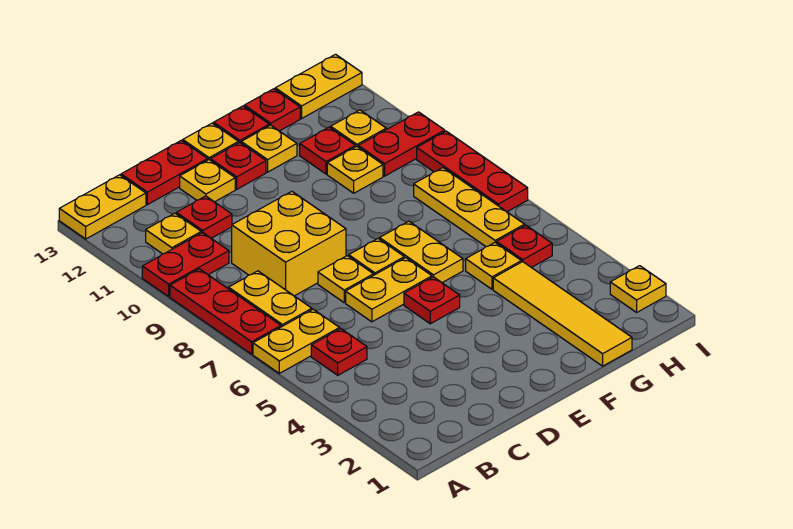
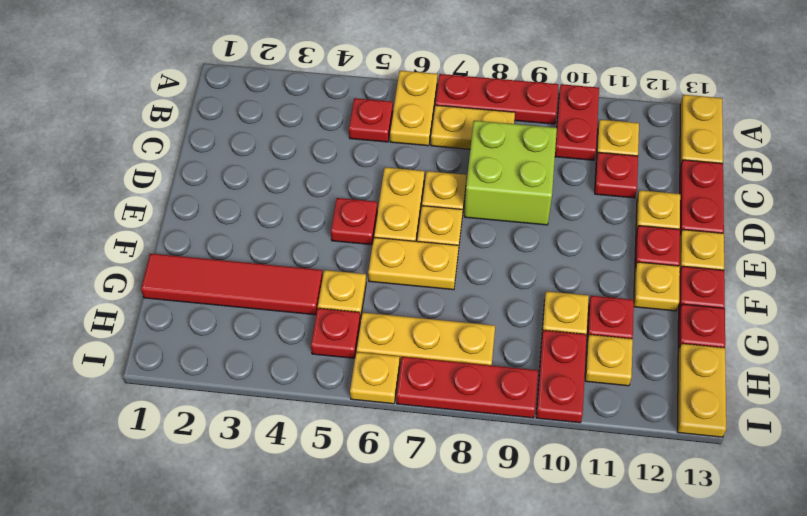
yellow brick C8:D9 level 1 -> lime brick C8:D9 level 1
yellow tile G1:G4 level 1 -> red tile G1:G4 level 1
yellow plate I2 level 1 -> yellow plate I6 level 1

